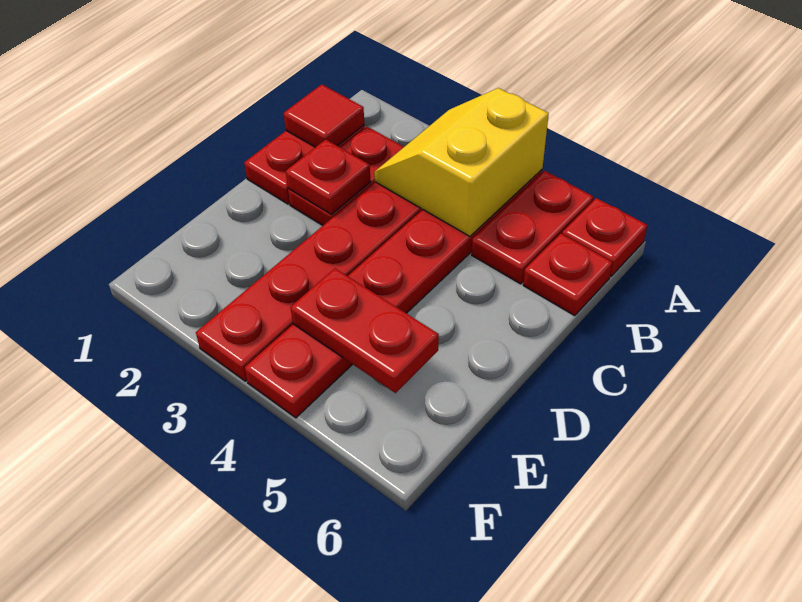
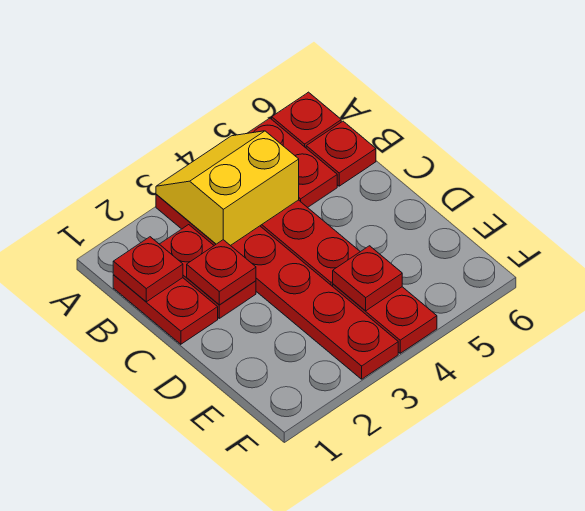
yellow slope A3:B4 level 2 top 4 -> yellow slope A3:B4 level 2 top B
red tile B1 level 2 -> red plate B1 level 2
red plate E4:E5 level 2 -> red plate E4 level 2

